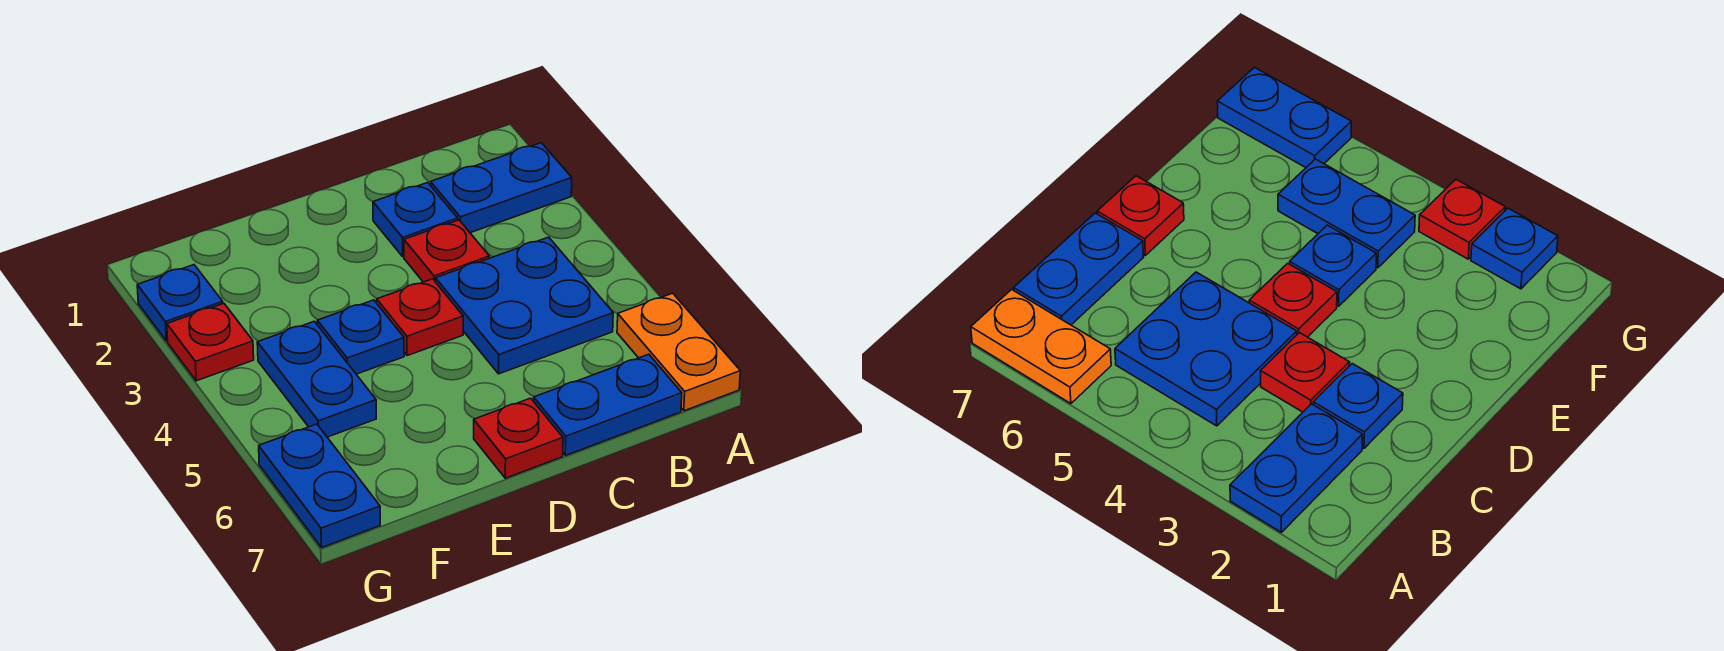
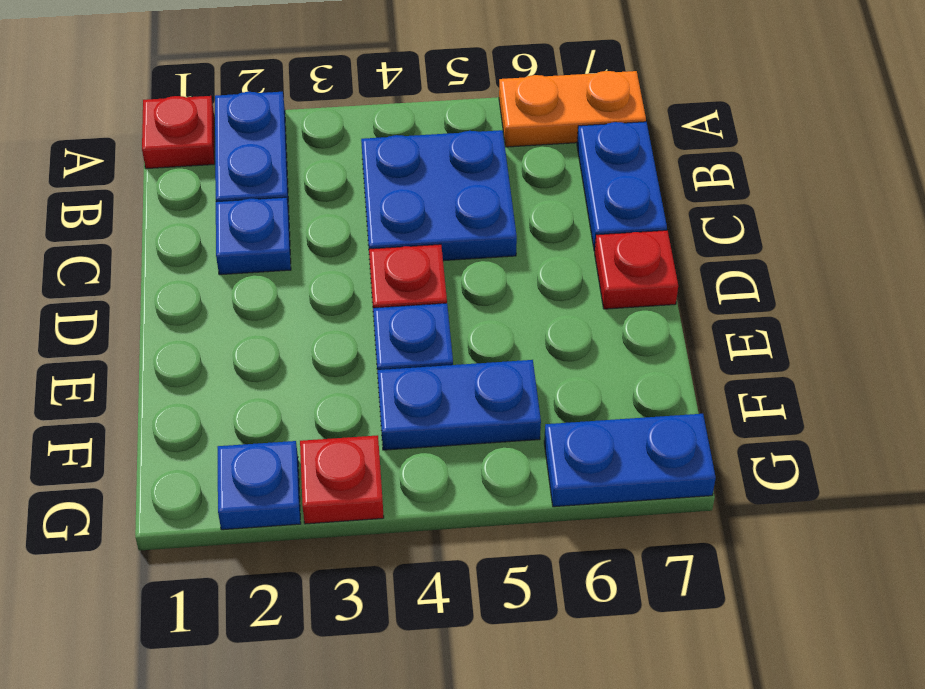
red plate C3 level 1 -> red plate A1 level 1

